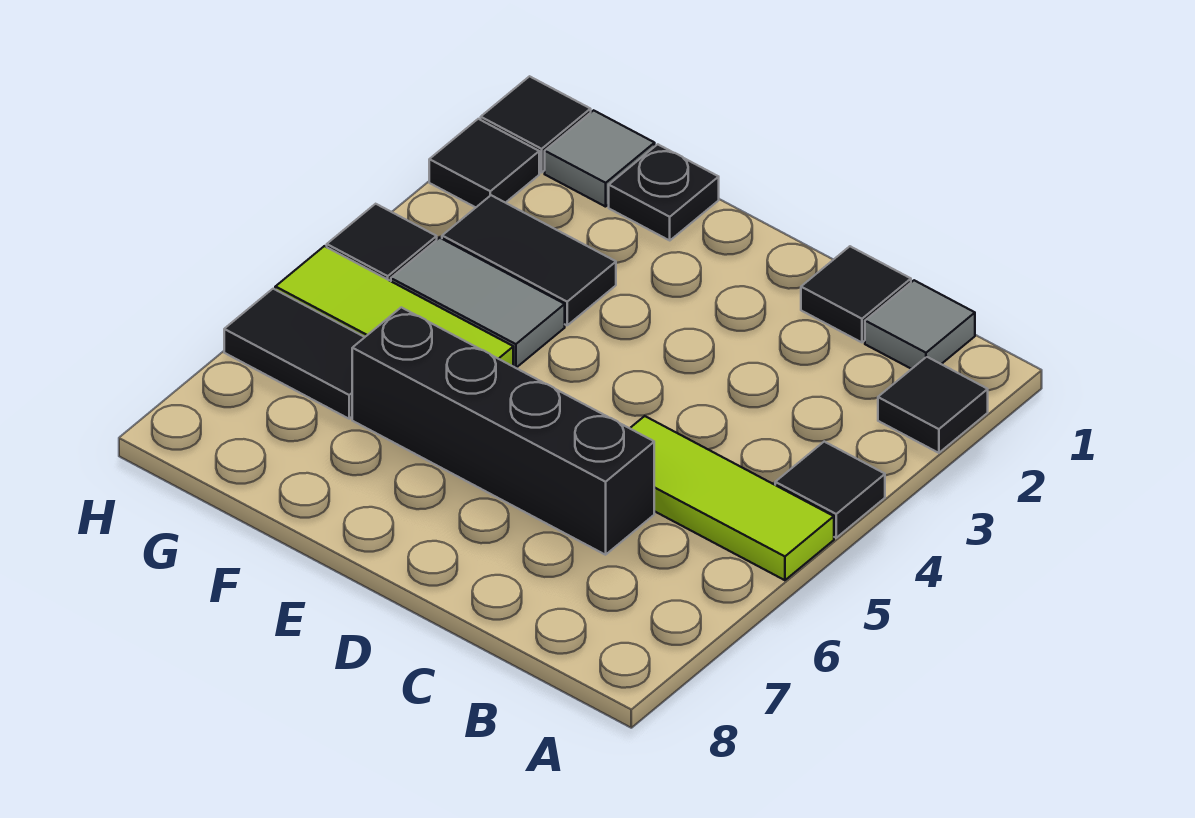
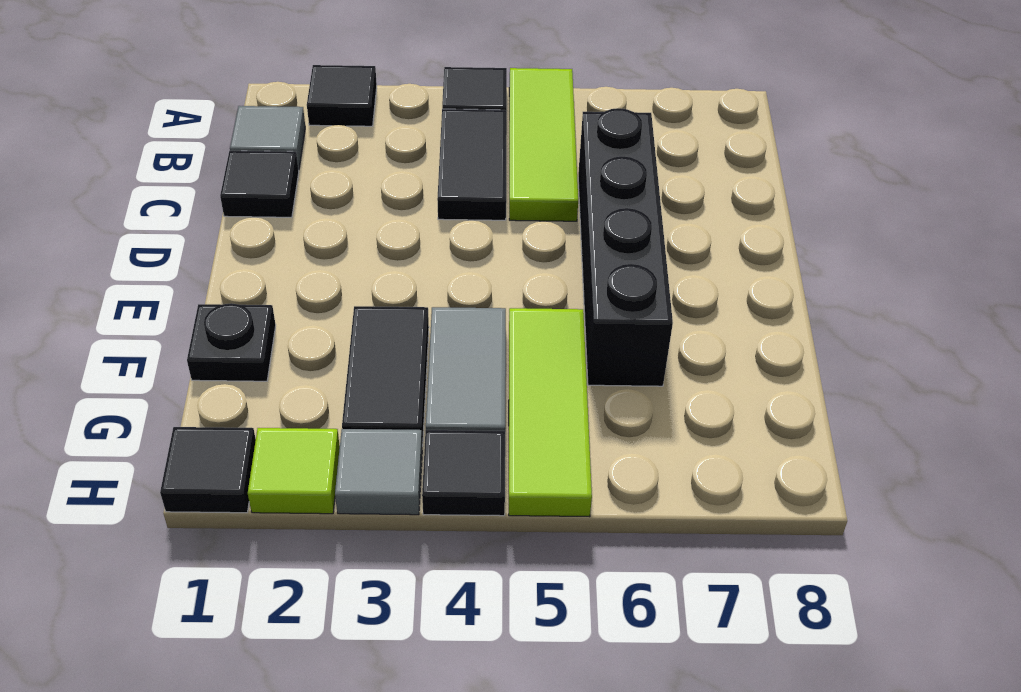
grey tile G1 level 1 -> grey tile H3 level 1
black tile G6:H6 level 1 -> black tile B4:C4 level 1
black tile H2 level 1 -> lime tile H2 level 1

